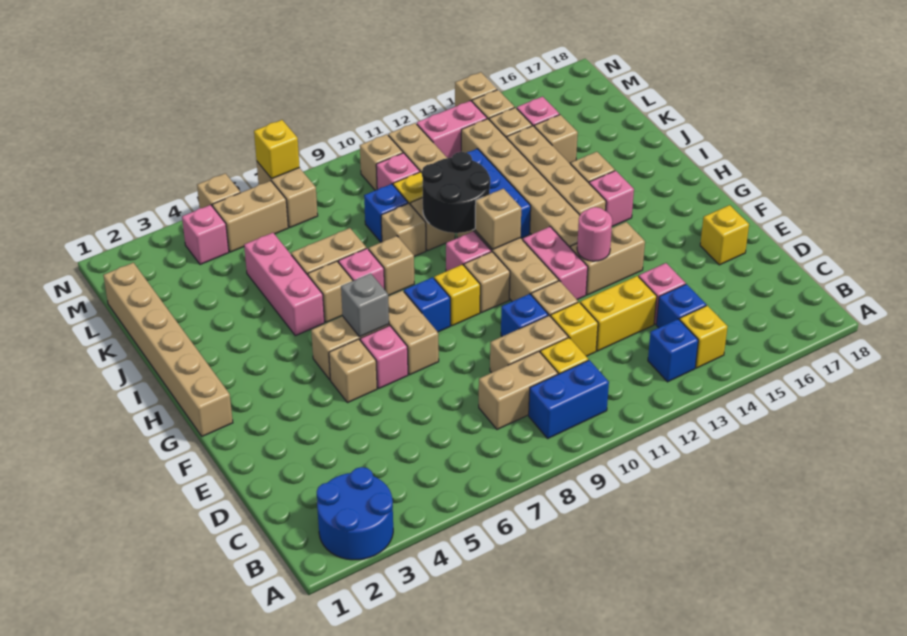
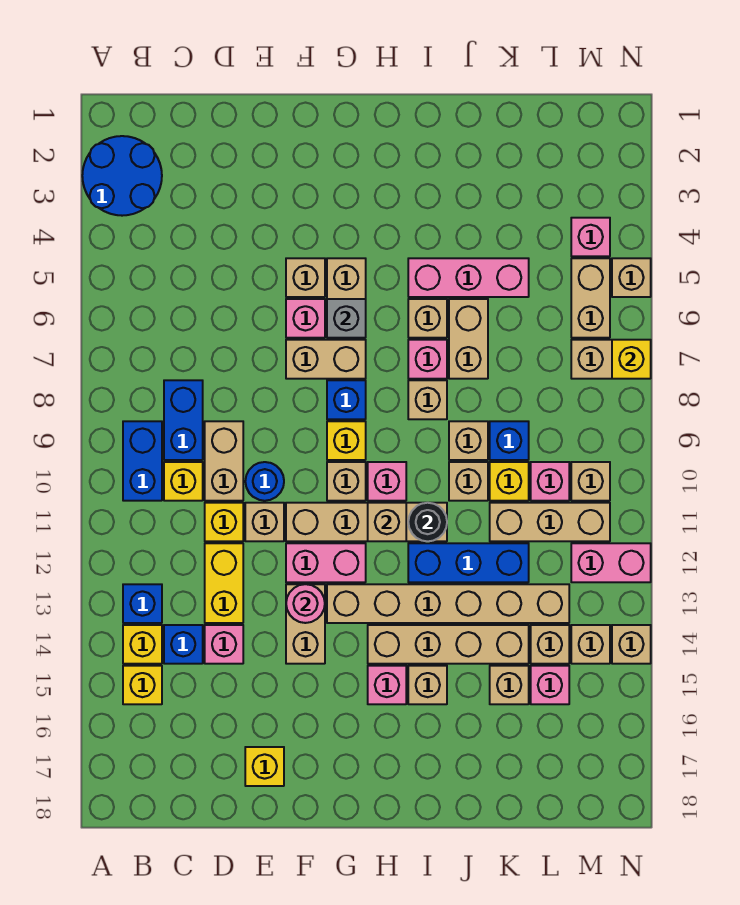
none -> yellow brick B15 level 1
tan brick C8:C9 level 1 -> blue brick C8:C9 level 1
blue brick E10 level 1 -> blue round brick E10 level 1
tan brick G1:L1 level 1 -> none
black round brick I10:J11 level 2 -> black round brick I11 level 2
pink brick M12:M13 level 1 -> pink brick M12:N12 level 1

